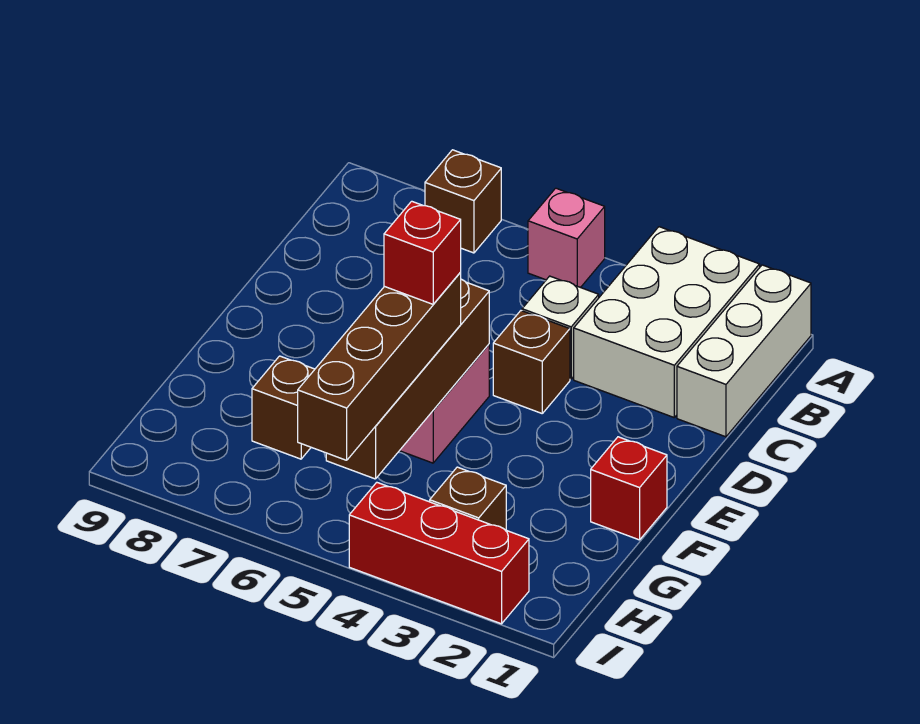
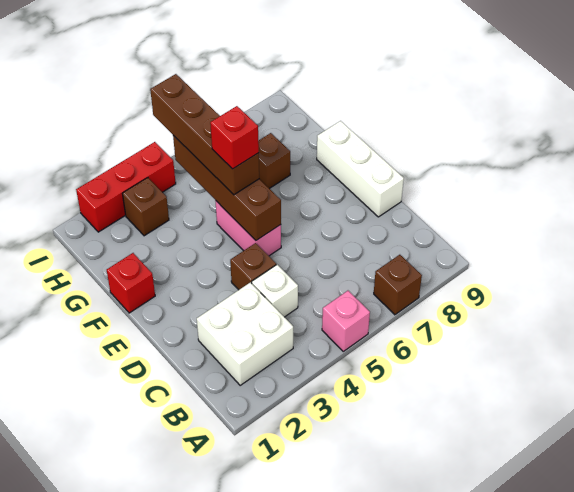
white brick A1:C1 level 1 -> white brick D9:F9 level 1
white brick A2:C3 level 1 -> white brick B2:C3 level 1

